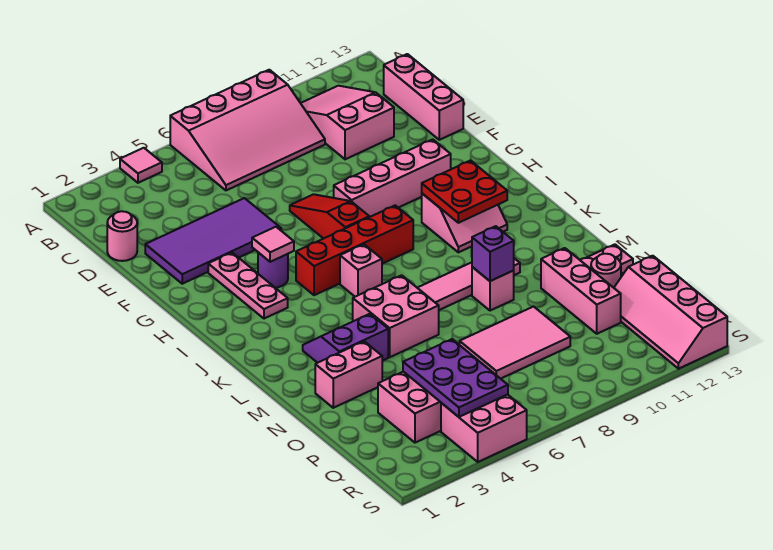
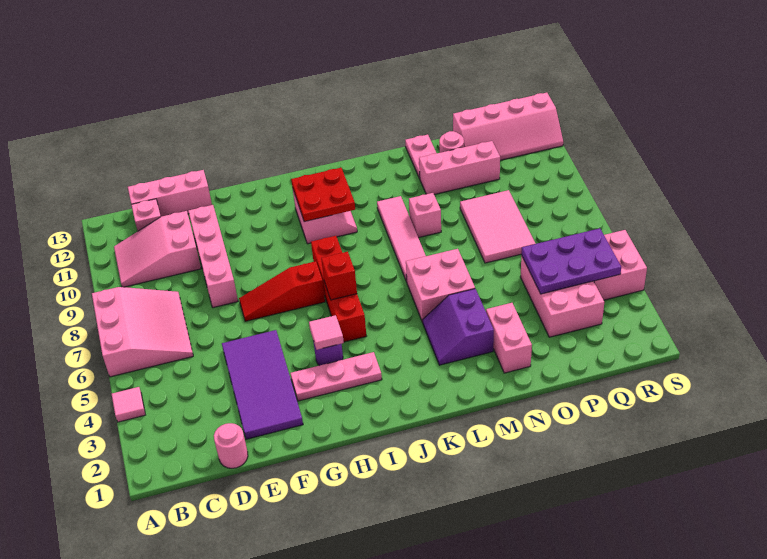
pink slope A6:C9 level 1 top A -> pink slope A6:C8 level 1 top A
pink brick G8:G11 level 1 -> pink brick E8:E11 level 1
none -> red brick I6 level 2
pink brick J6 level 1 -> pink brick C12 level 1
purple brick M9 level 2 -> none

